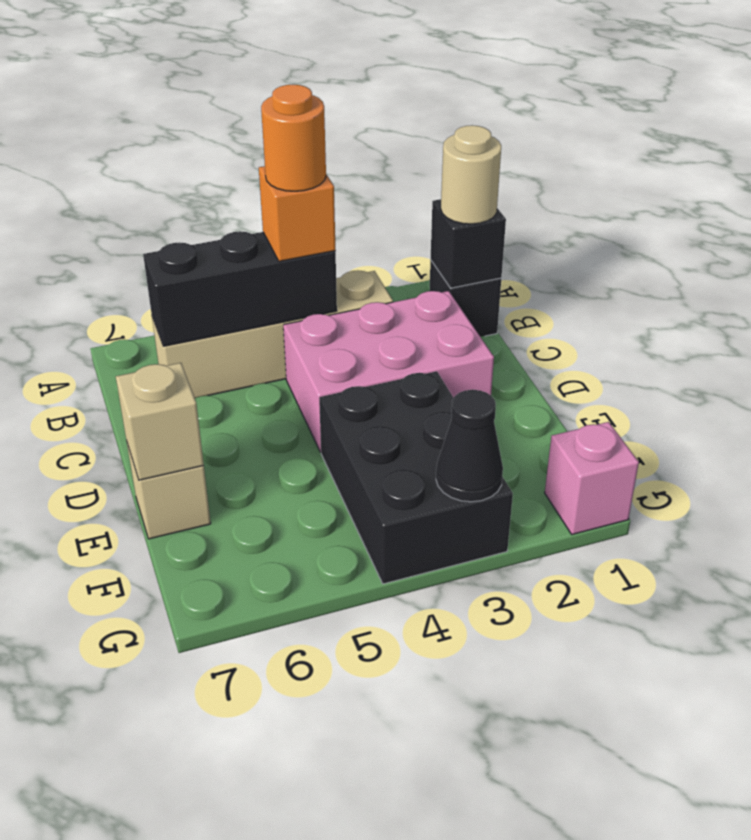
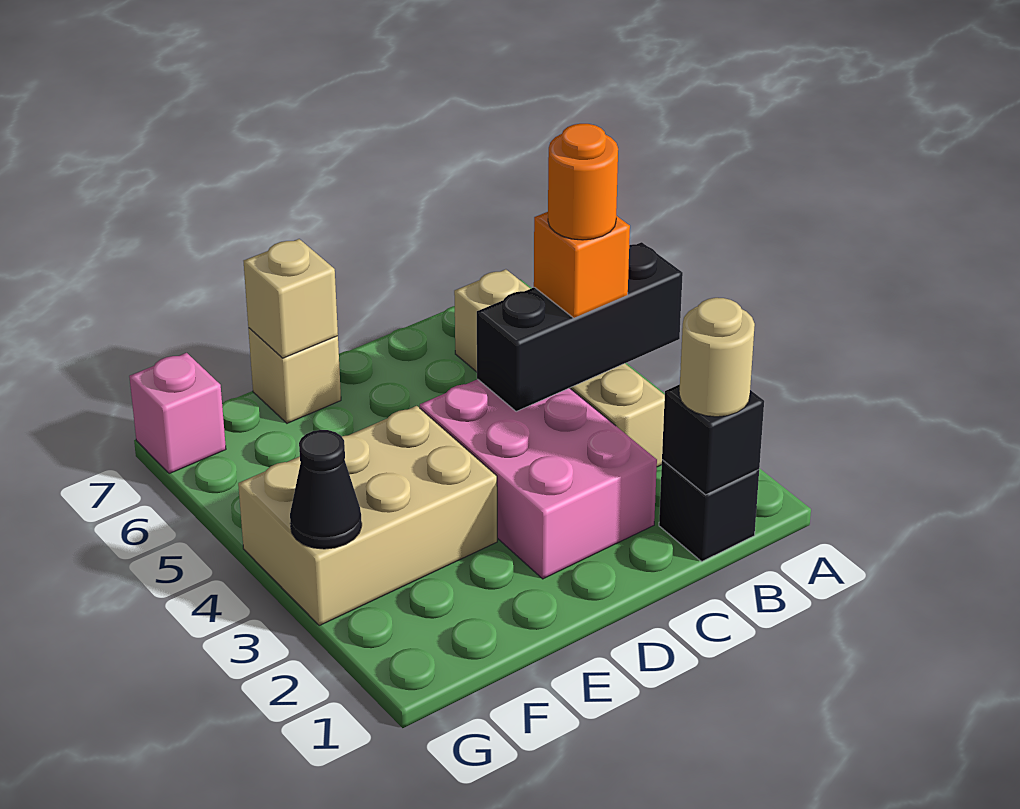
black brick B4:B6 level 2 -> black brick A4:C4 level 2
black brick E3:G4 level 1 -> tan brick E3:G4 level 1
pink brick G1 level 1 -> pink brick G7 level 1

